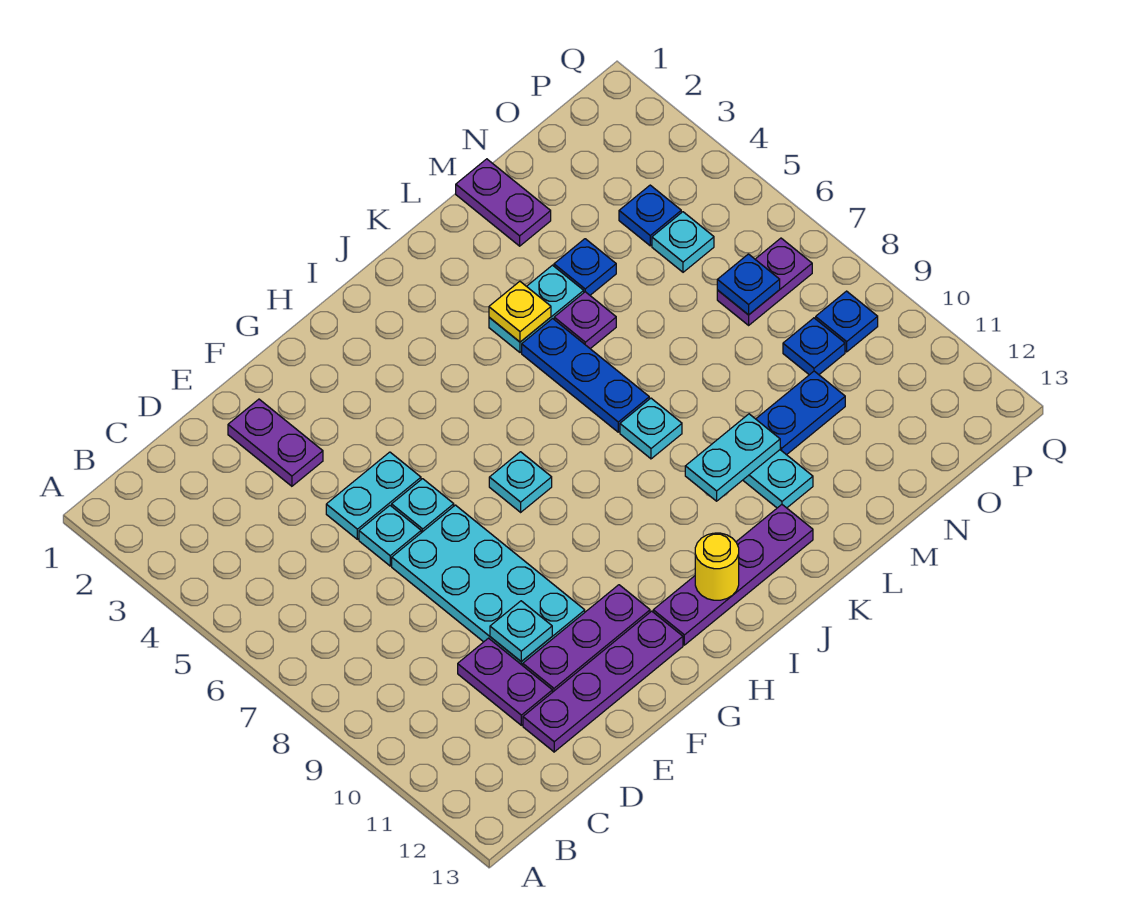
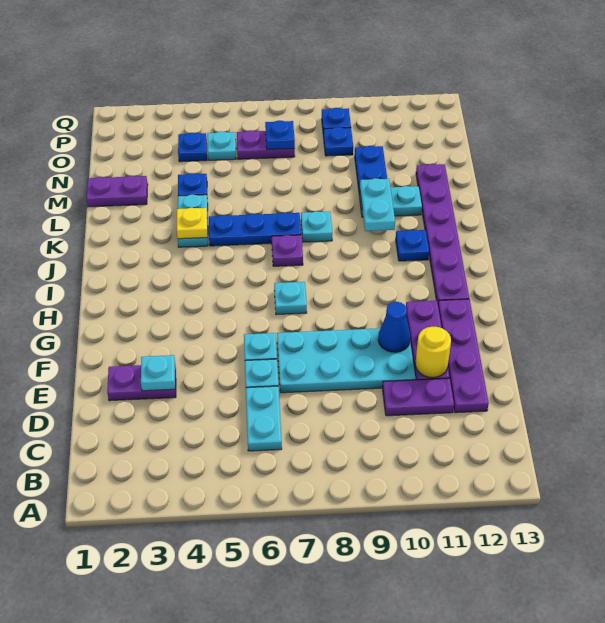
cyan plate E5:F5 level 1 -> cyan plate C6:D6 level 1
cyan plate E10 level 2 -> cyan plate E3 level 2
none -> blue cone F10 level 2
purple plate H12:K12 level 1 -> purple plate H12:M12 level 1
yellow round brick I12 level 2 -> yellow round brick E11 level 2
none -> blue plate J11 level 1
purple plate L5 level 1 -> purple plate J7 level 1
purple plate O7:P7 level 1 -> purple plate O6:O7 level 1

